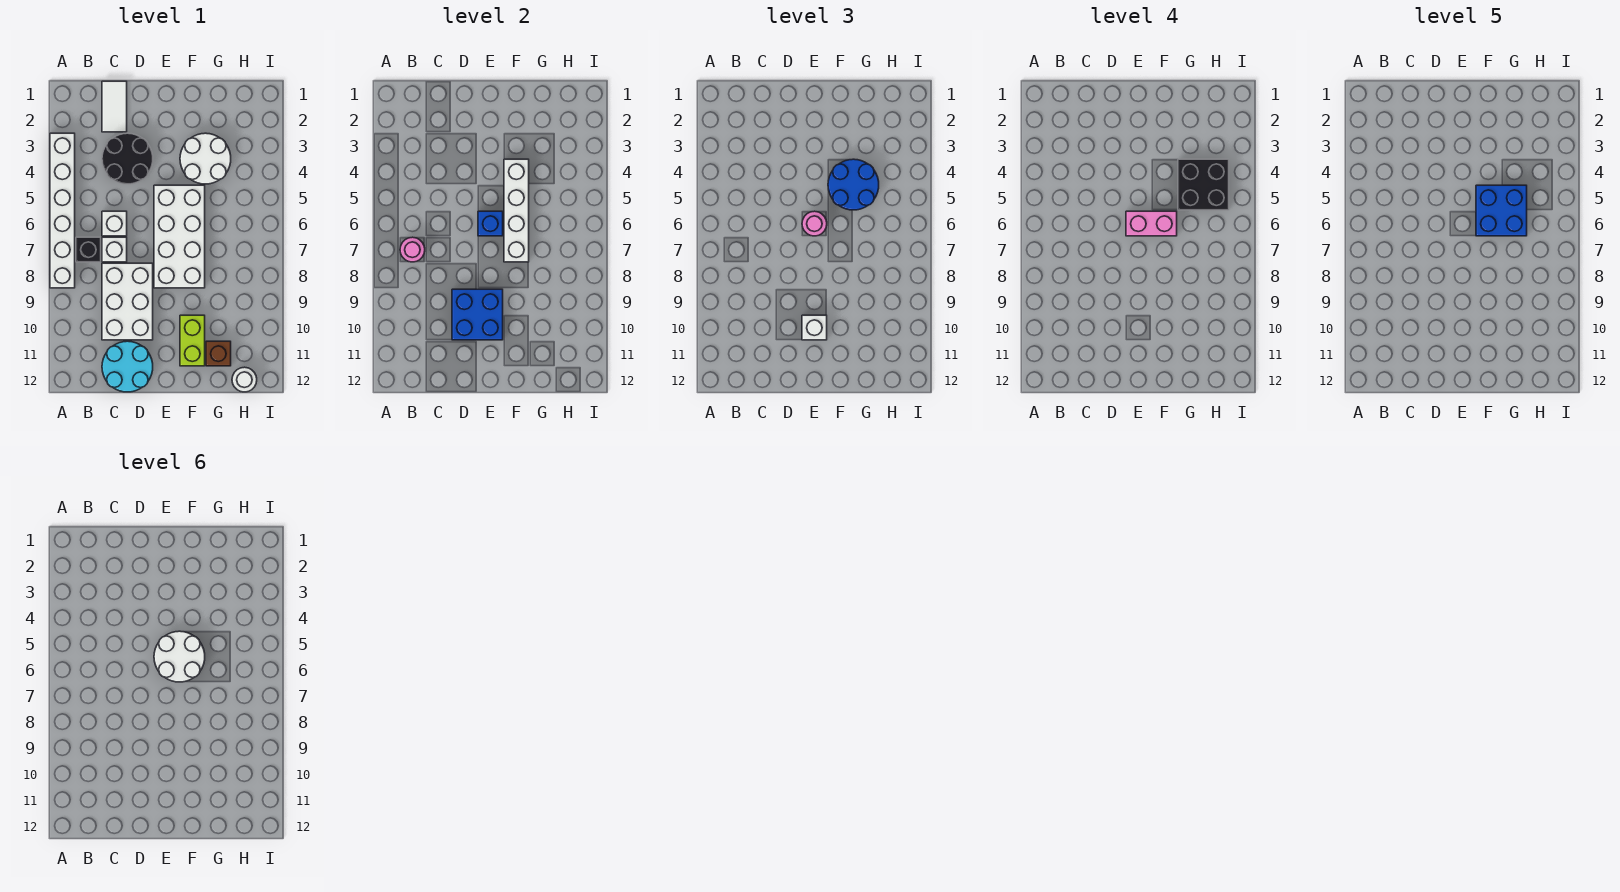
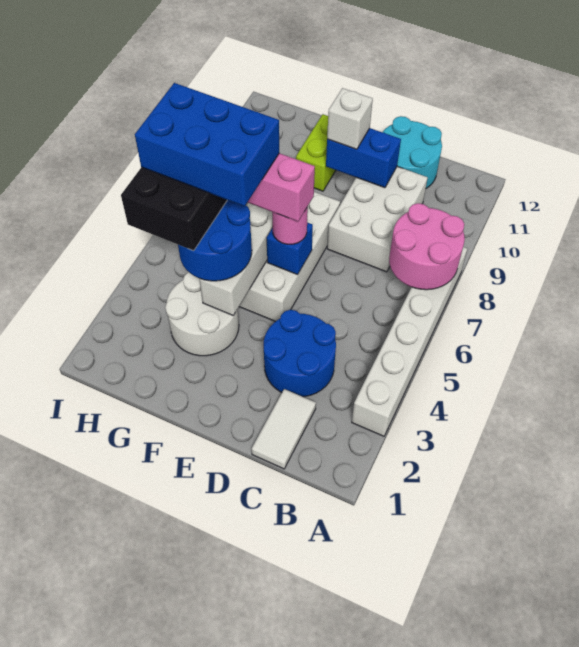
black brick B7 level 1 -> none
pink round brick B7 level 2 -> pink round brick A7:B8 level 2
black round brick C3:D4 level 1 -> blue round brick C3:D4 level 1
white brick C6 level 1 -> none
white brick C7 level 1 -> none
blue brick D9:E10 level 2 -> blue brick D10:E10 level 2
white round brick E5:F6 level 6 -> none
blue brick F5:G6 level 5 -> blue brick F5:H6 level 5
brown brick G11 level 1 -> none
white round brick H12 level 1 -> none

